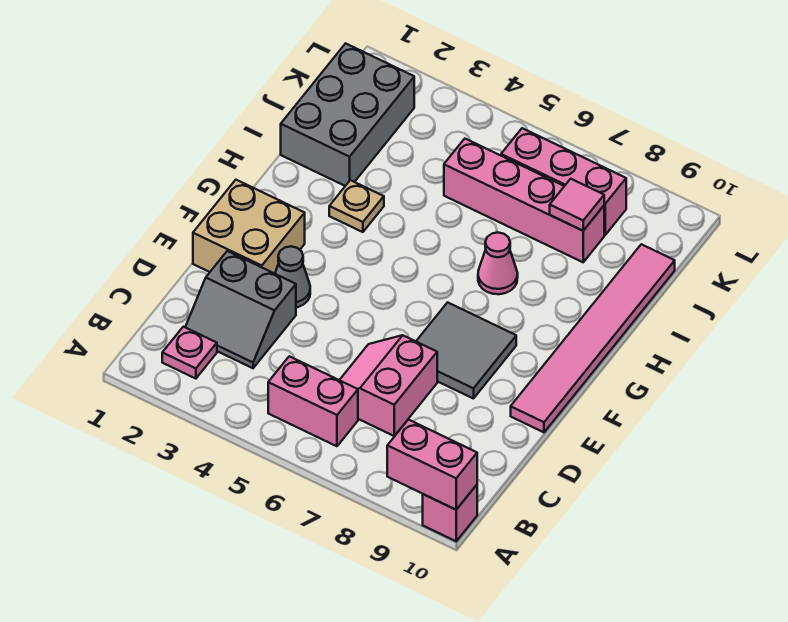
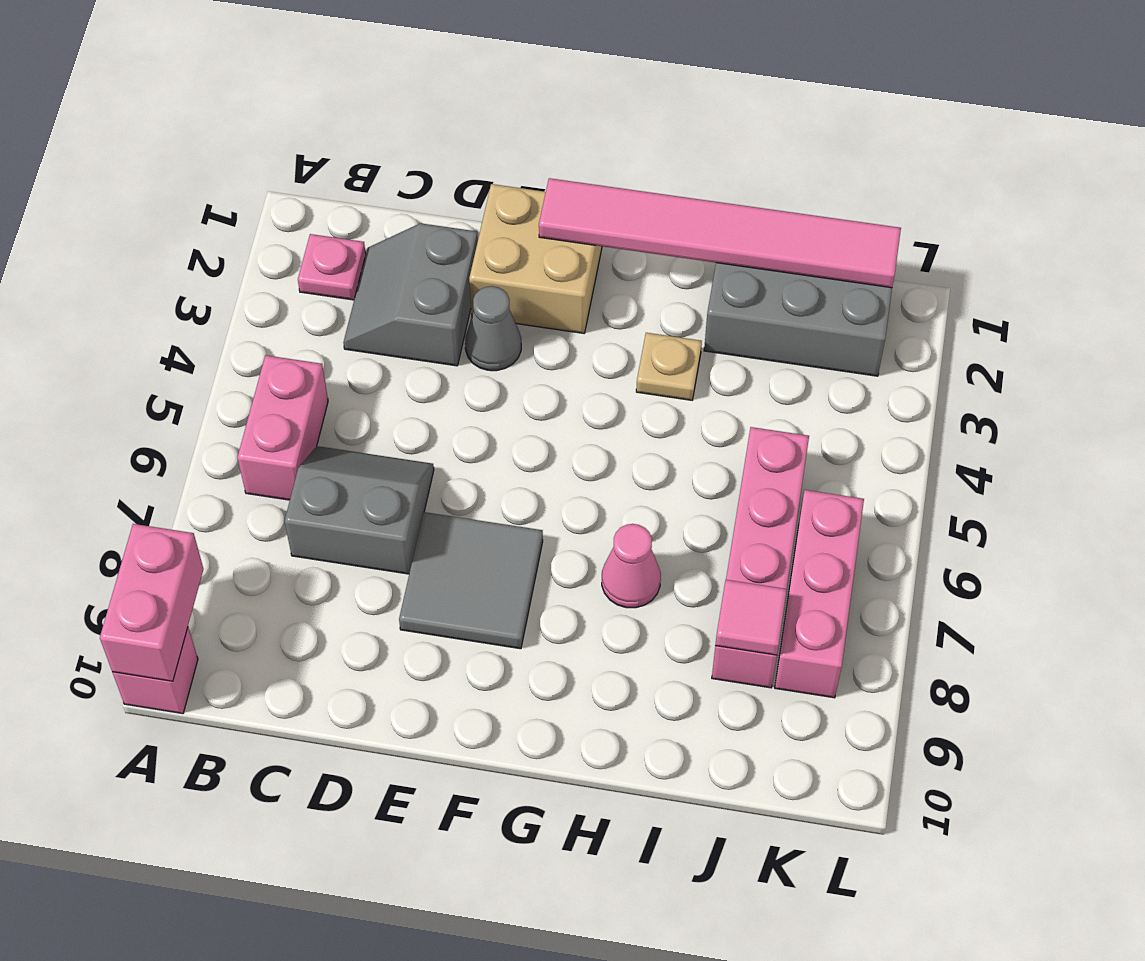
pink slope C6:D7 level 1 top 7 -> grey slope C6:D7 level 1 top 7
pink tile E10:J10 level 1 -> pink tile F1:K1 level 2

